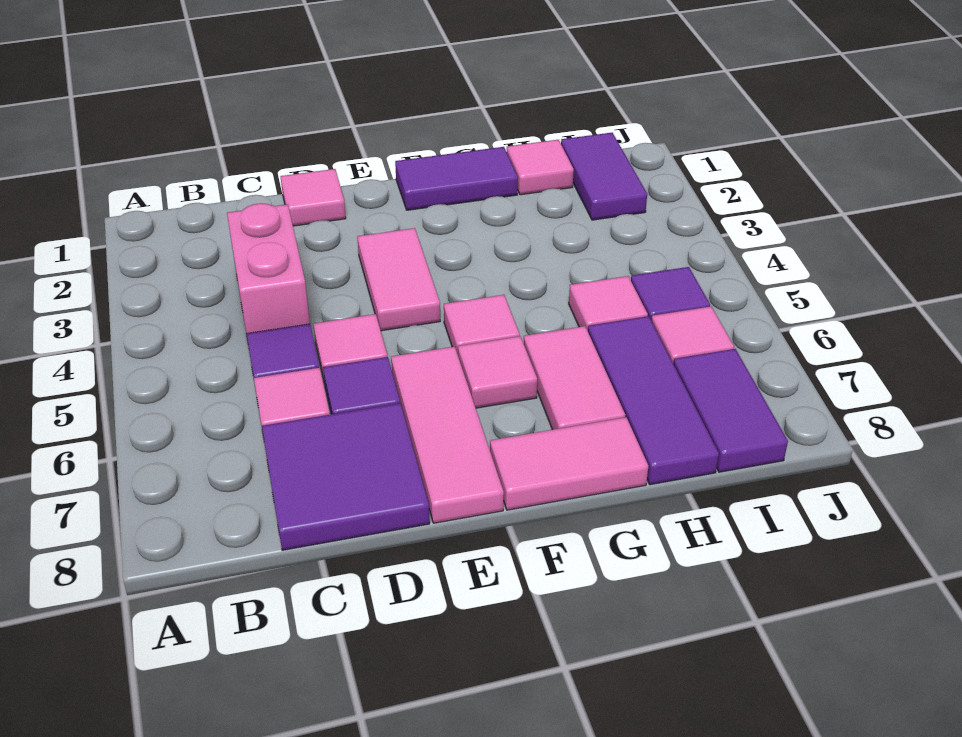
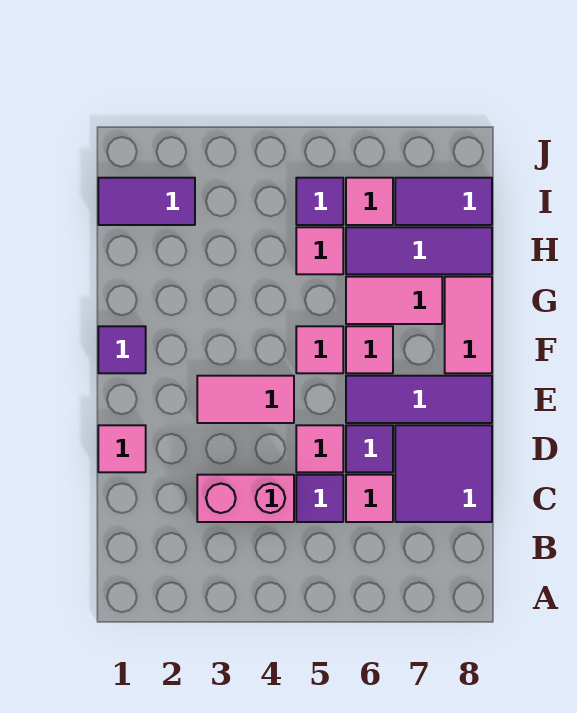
pink tile E6:E8 level 1 -> purple tile E6:E8 level 1
purple tile F1:G1 level 1 -> purple tile F1 level 1
pink tile H1 level 1 -> none

